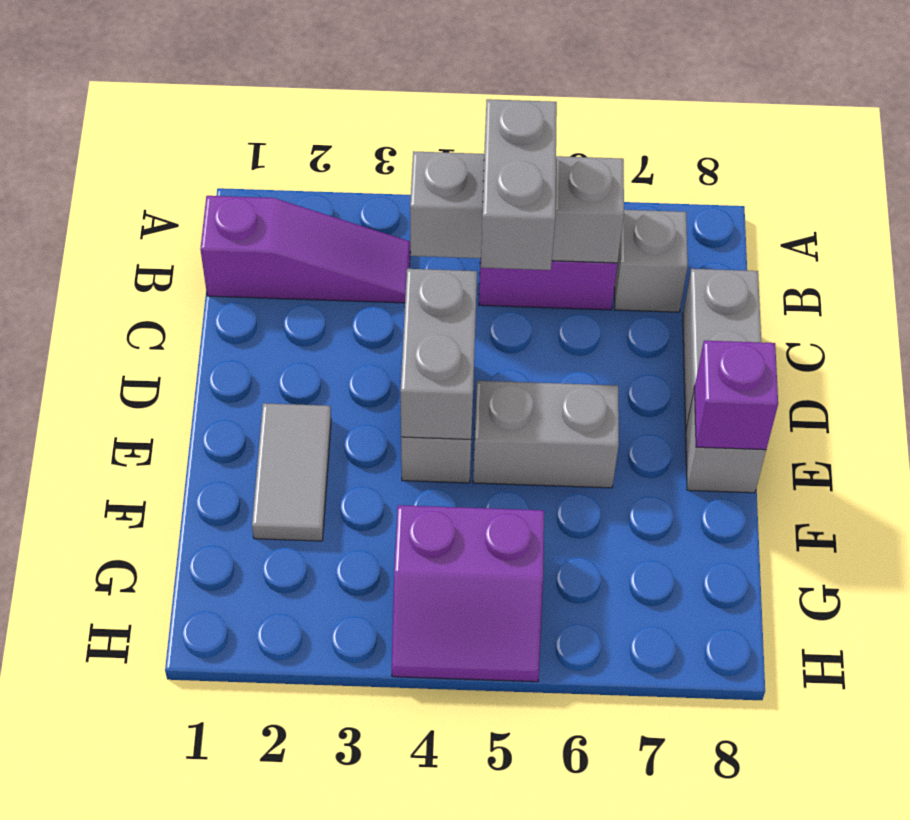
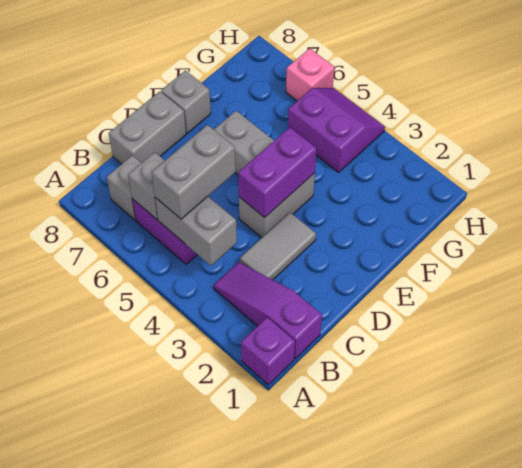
grey brick D4:E4 level 2 -> purple brick D4:E4 level 2
grey tile E2:F2 level 1 -> grey tile C3:D3 level 1
purple brick E8 level 2 -> purple brick A1 level 1
none -> pink brick H6 level 1

